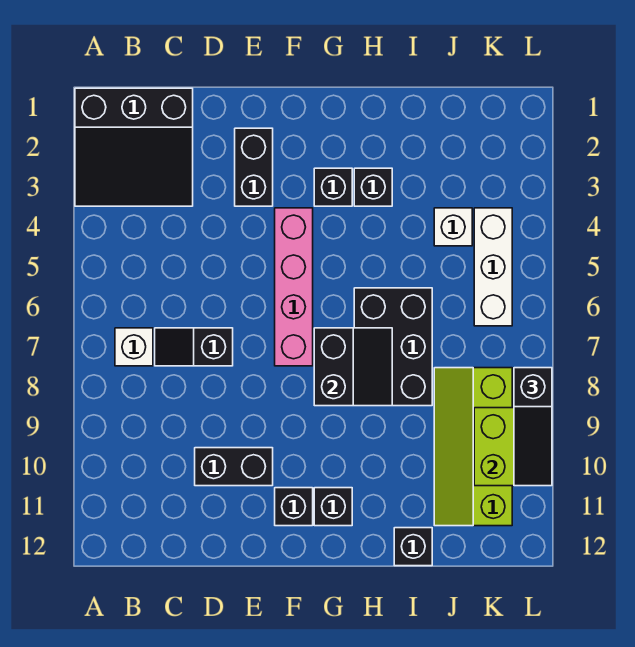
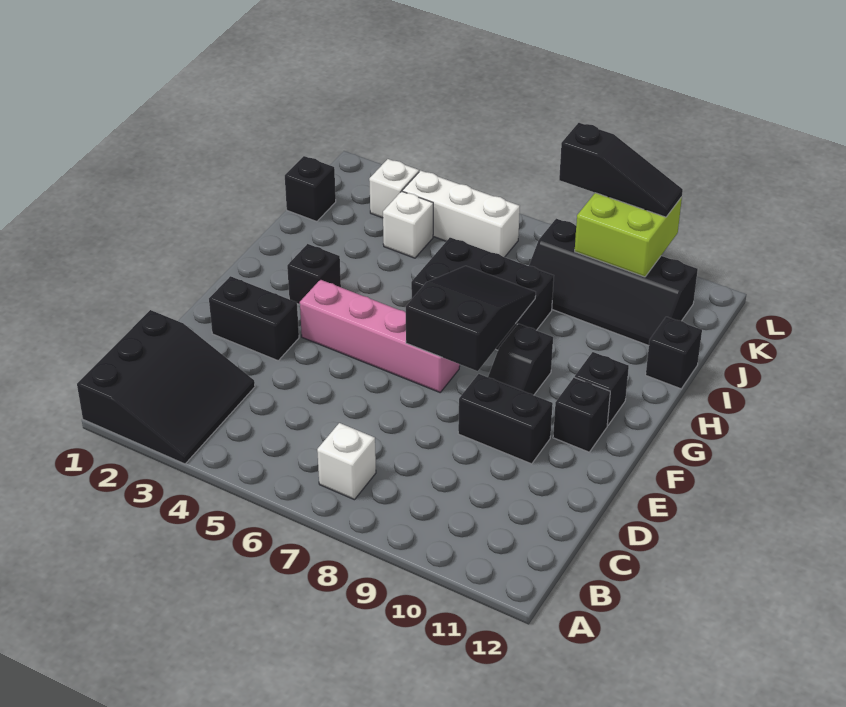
black slope C7:D7 level 1 top D -> black slope F9:G9 level 1 top G
black brick D10:E10 level 1 -> black brick E9:E10 level 1
black slope G7:H8 level 2 top G -> black slope F7:H8 level 2 top F
black brick H3 level 1 -> black brick J1 level 1
lime slope J8:K11 level 1 top K -> black slope J8:K11 level 1 top K
none -> white brick K3 level 1

